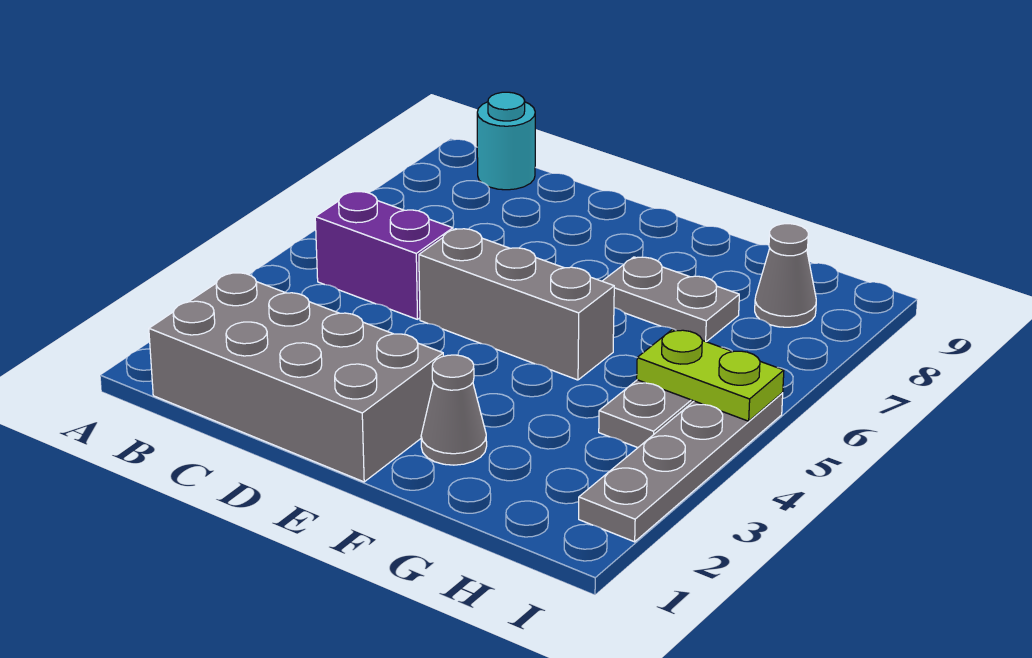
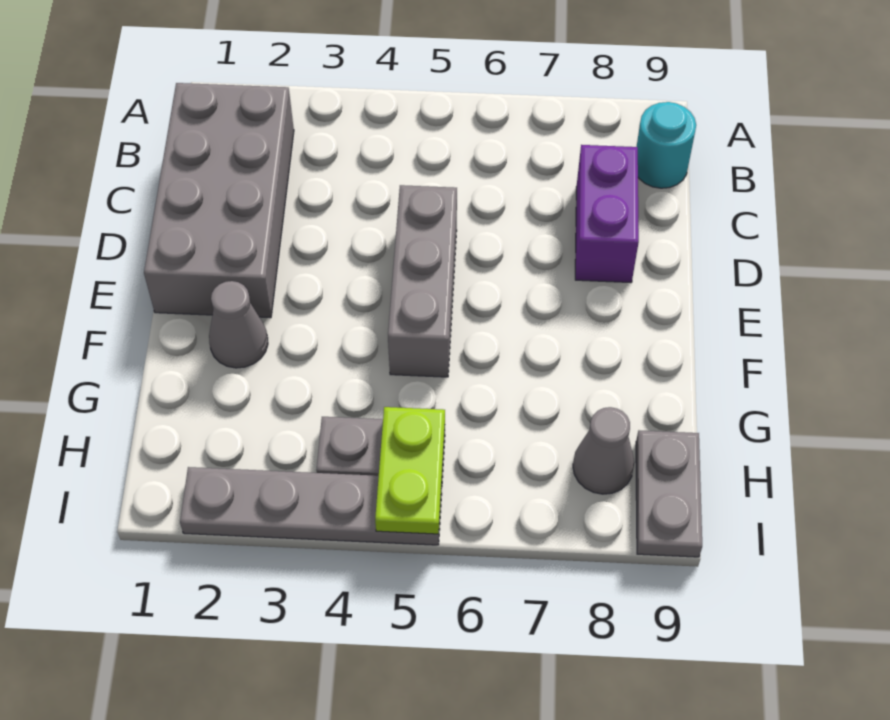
purple brick B5:C5 level 1 -> purple brick C8:D8 level 1
grey plate F7:G7 level 1 -> grey plate H9:I9 level 1

